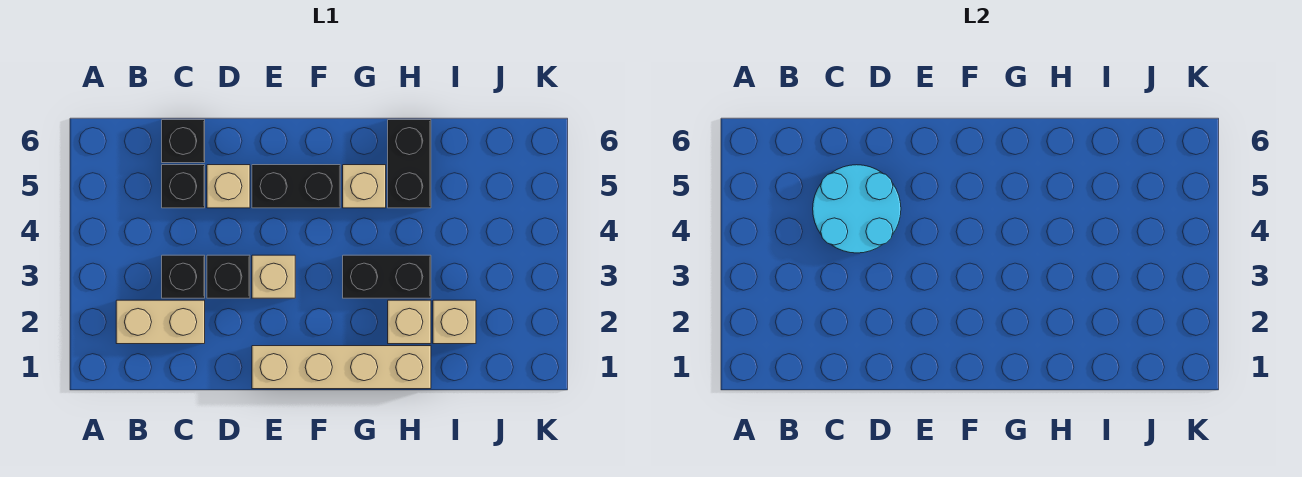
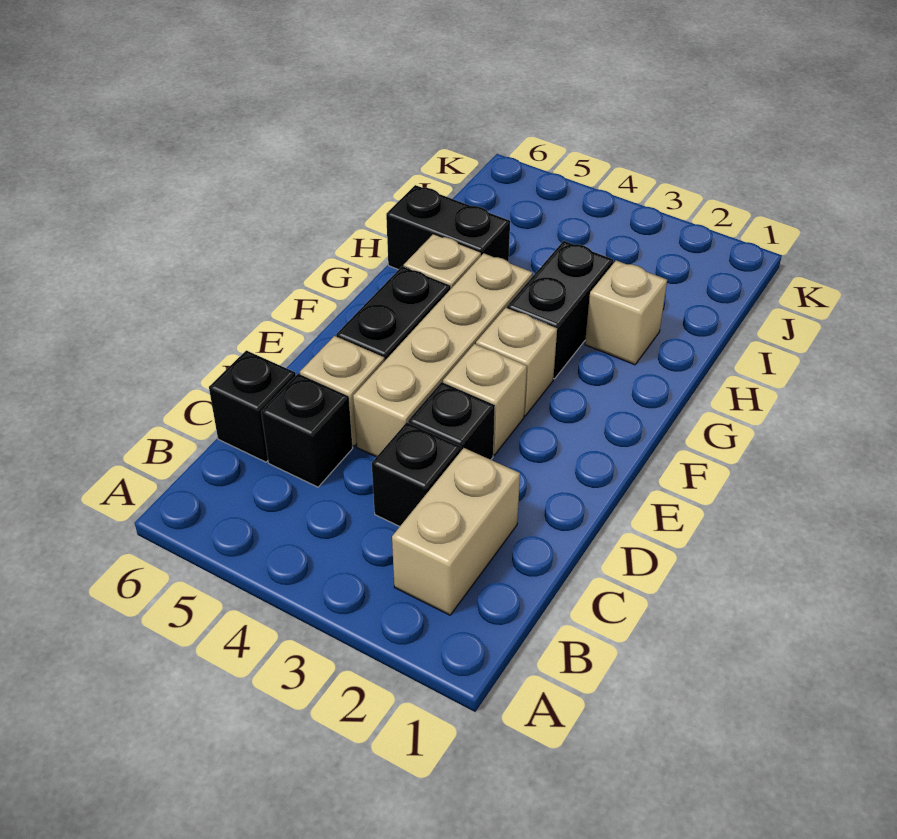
cyan round brick C4:D5 level 2 -> none
tan brick E1:H1 level 1 -> tan brick D4:G4 level 1
tan brick I2 level 1 -> tan brick F3 level 1

